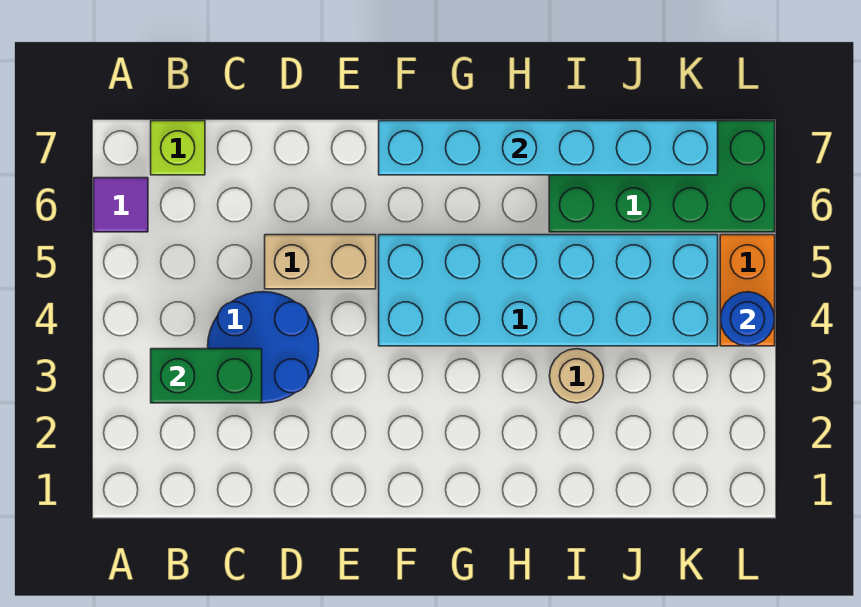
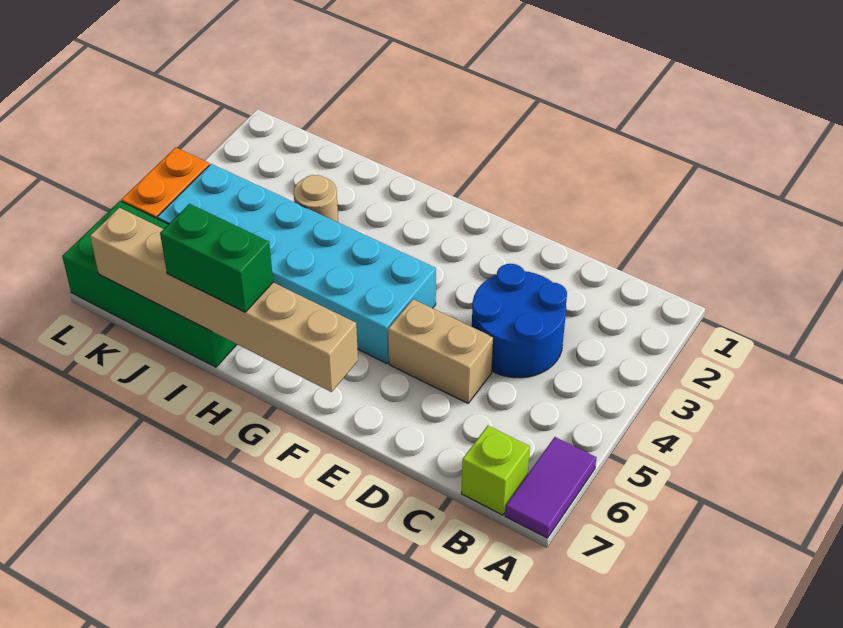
purple tile A6 level 1 -> purple tile A6:A7 level 1
green brick B3:C3 level 2 -> green brick H7:I7 level 3
cyan brick F7:K7 level 2 -> tan brick F7:K7 level 2
blue round brick L4 level 2 -> none

